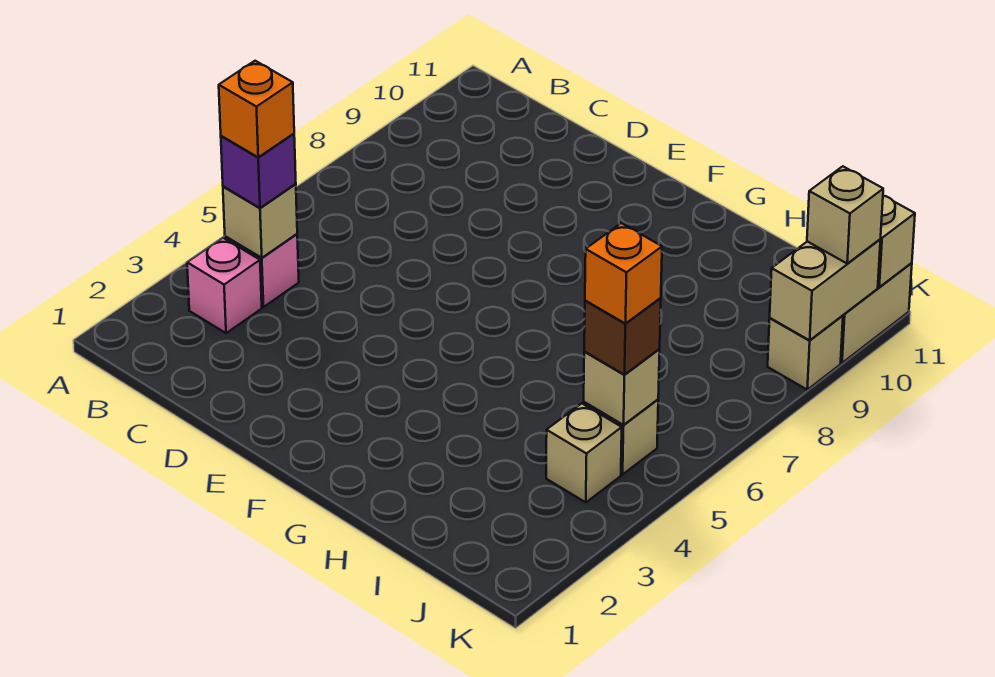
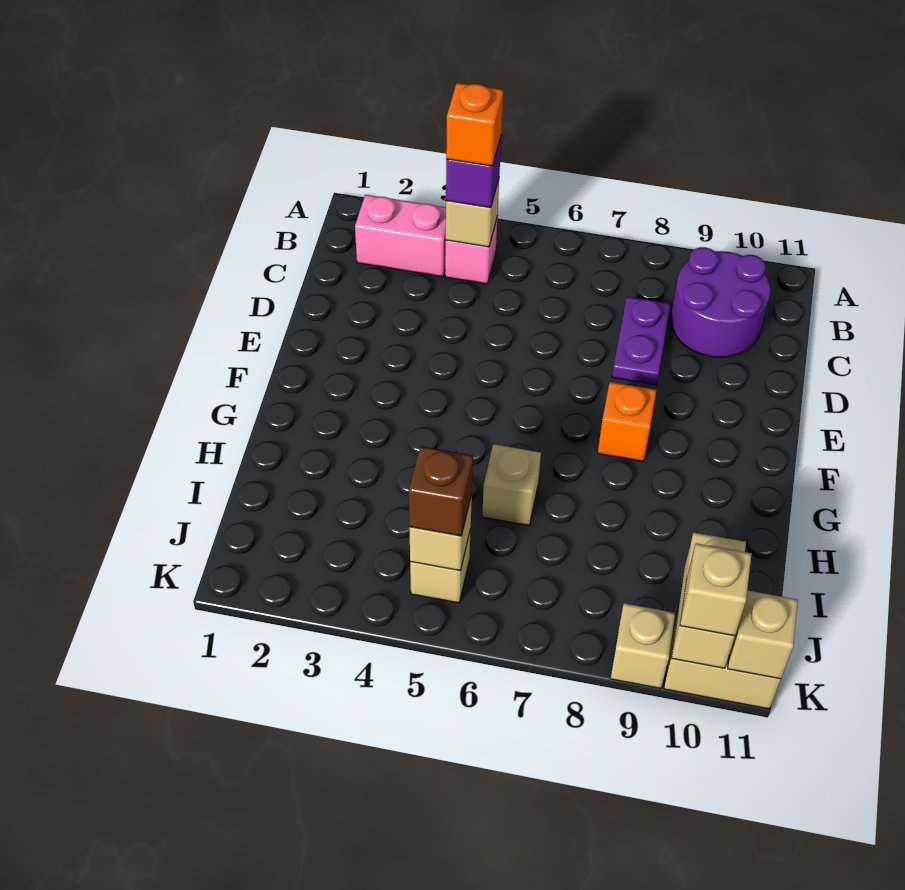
pink brick B3 level 1 -> pink brick B2:B3 level 1
none -> purple round brick B9:C10 level 1
none -> purple plate C8:D8 level 1
tan brick J4 level 1 -> tan brick H6 level 1
orange brick J5 level 4 -> orange brick F8 level 1
tan brick K9:K10 level 2 -> tan brick J10:K10 level 2

